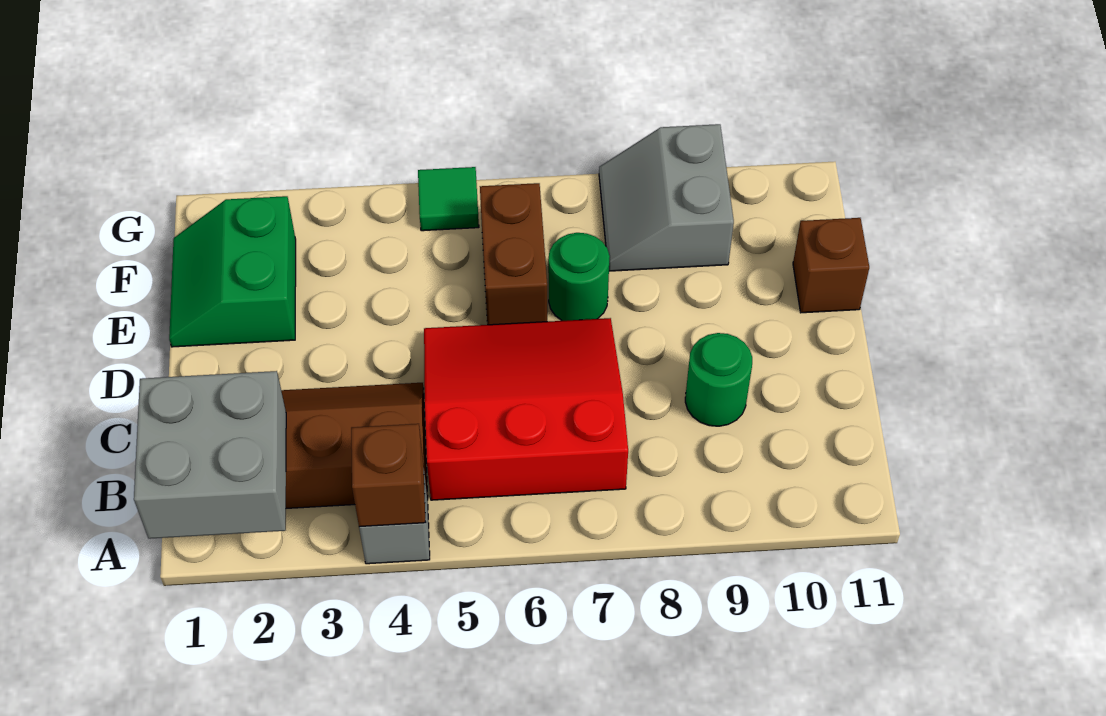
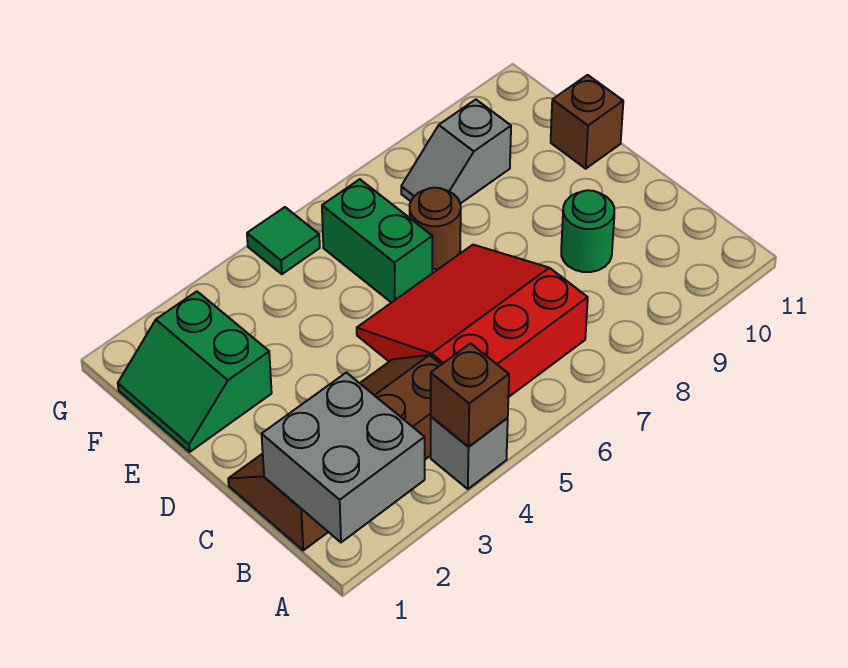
brown brick E6:F6 level 1 -> green brick E6:F6 level 1
green round brick E7 level 1 -> brown round brick E7 level 1
grey slope F8:G9 level 1 top 9 -> grey slope F8:F9 level 1 top 9

